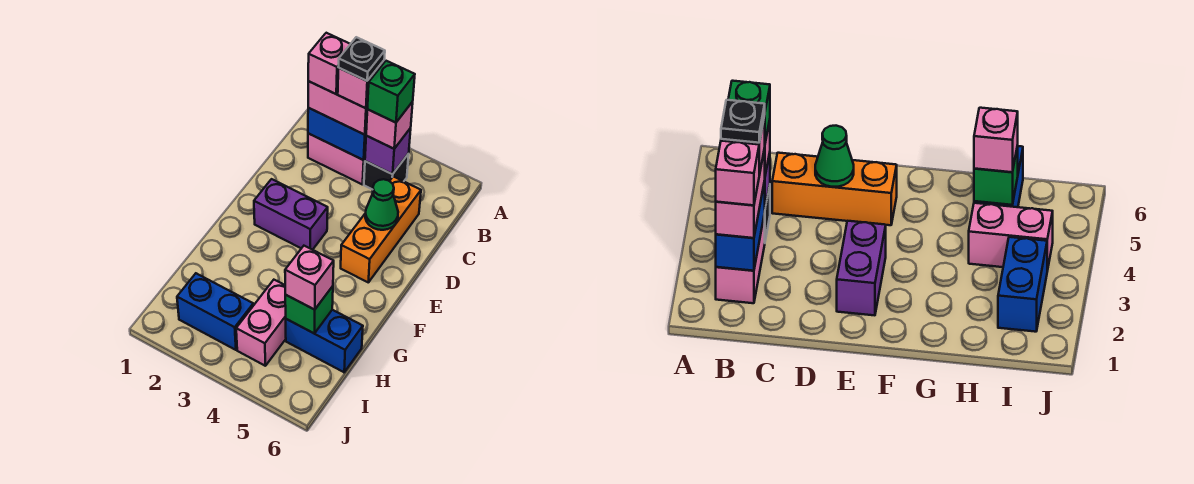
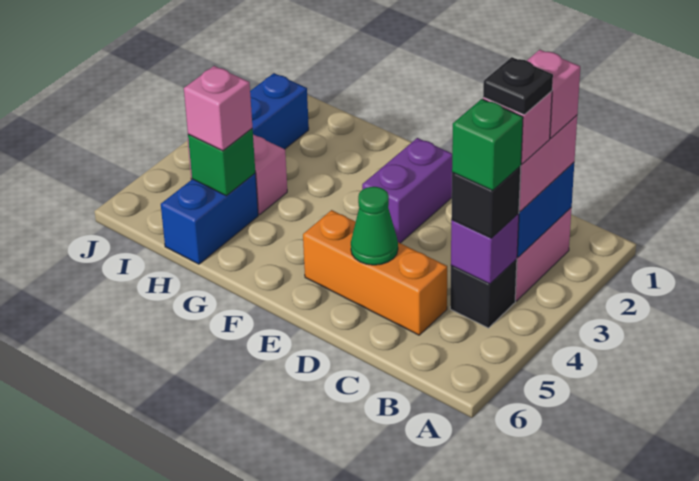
pink brick B4 level 3 -> black brick B4 level 3

